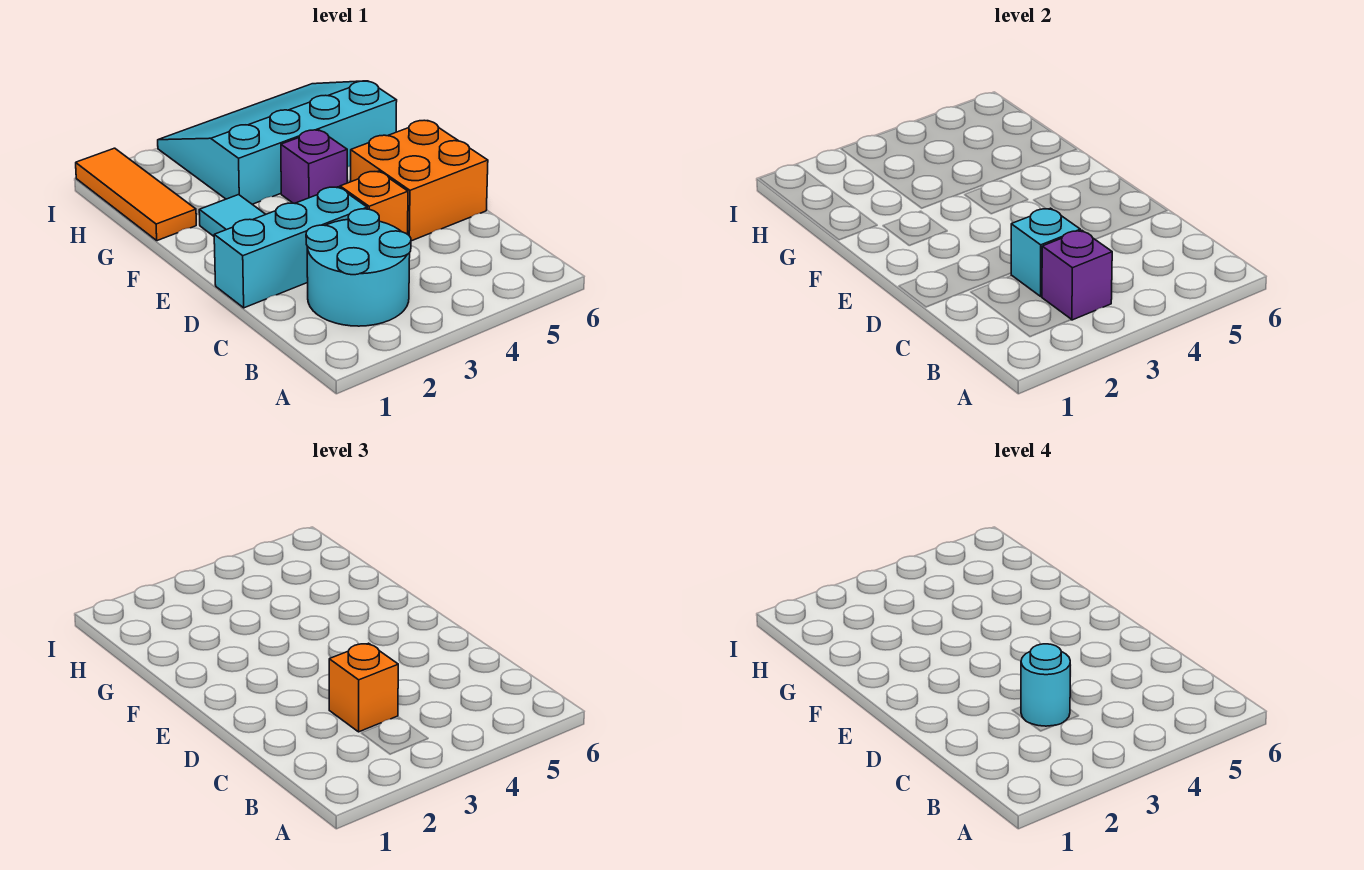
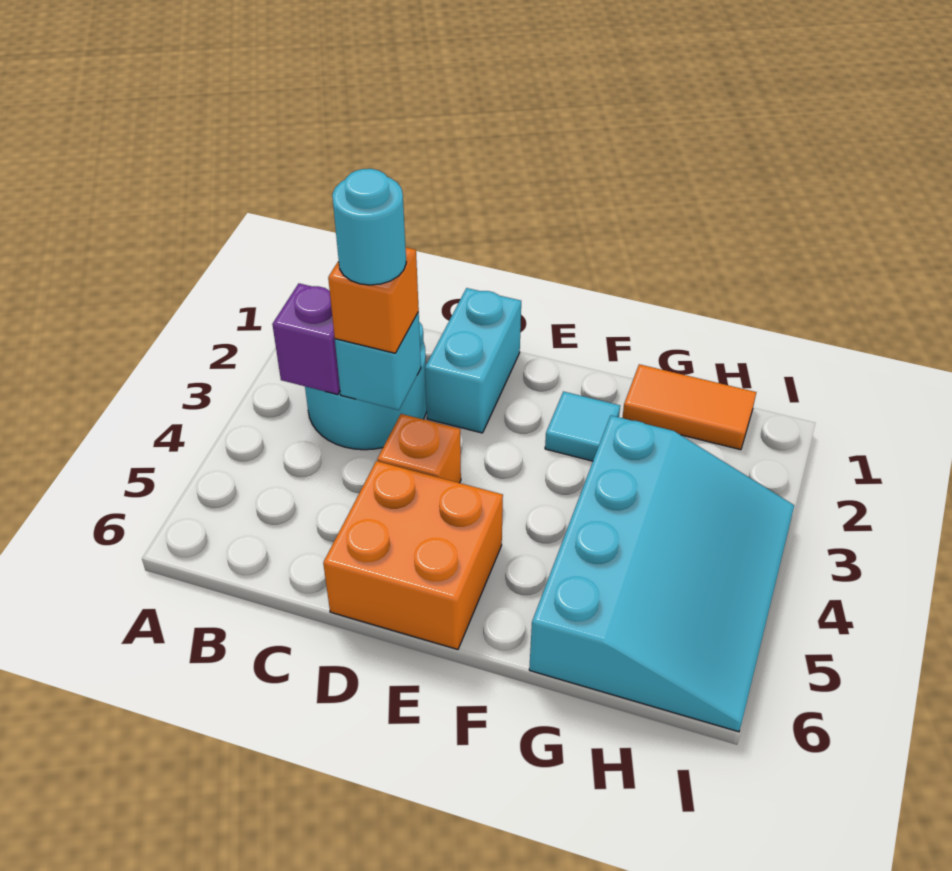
cyan brick D1:D3 level 1 -> cyan brick D1:D2 level 1
purple brick F4 level 1 -> none
orange tile G1:I1 level 1 -> orange tile G1:H1 level 1

